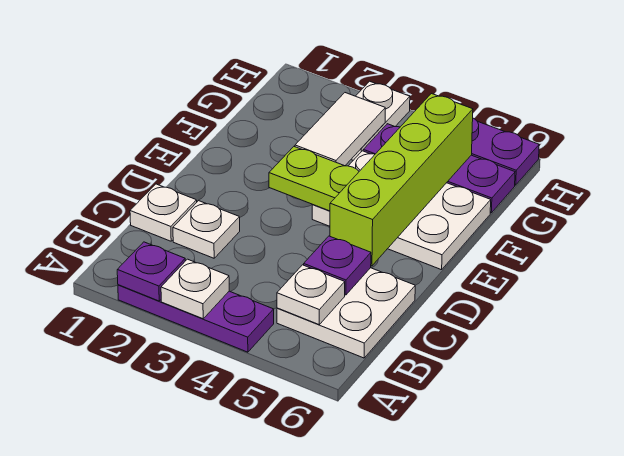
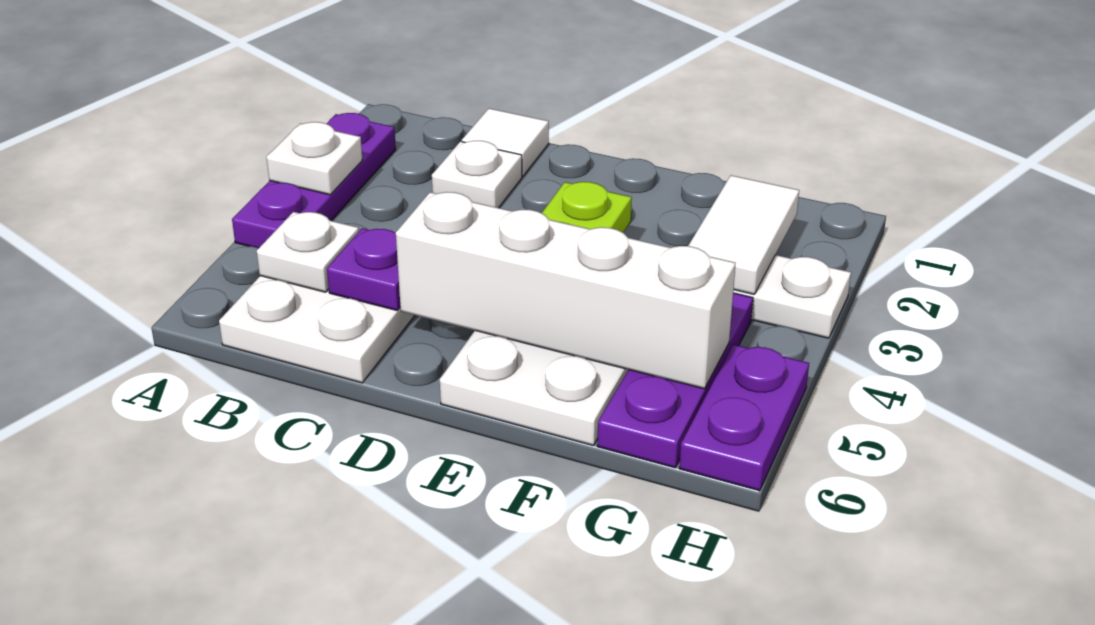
purple plate A2 level 2 -> none
white plate C1 level 1 -> white tile C1 level 1
lime brick D5:G5 level 2 -> white brick D5:G5 level 2
white tile F3:G3 level 2 -> white tile G2:G3 level 2

